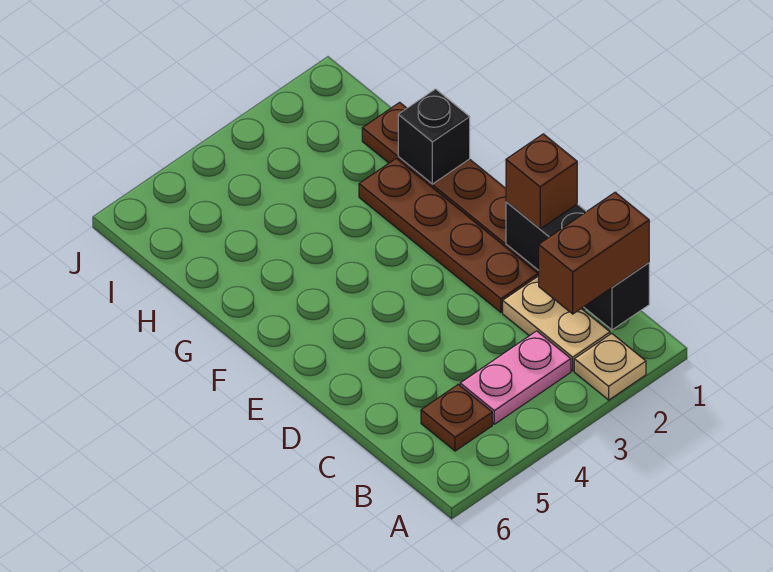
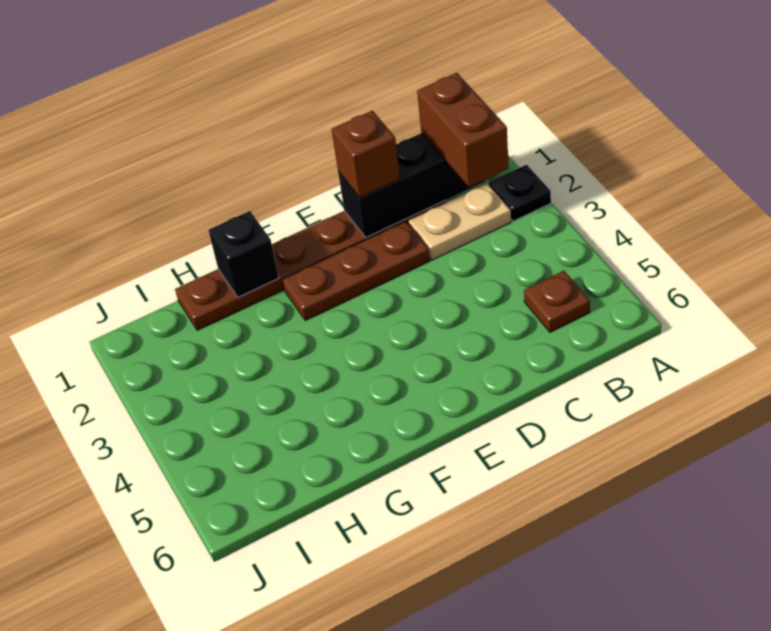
tan plate A2 level 1 -> black plate A2 level 1
pink plate B3:B4 level 1 -> none
brown plate D2:G2 level 1 -> brown plate D2:F2 level 1

